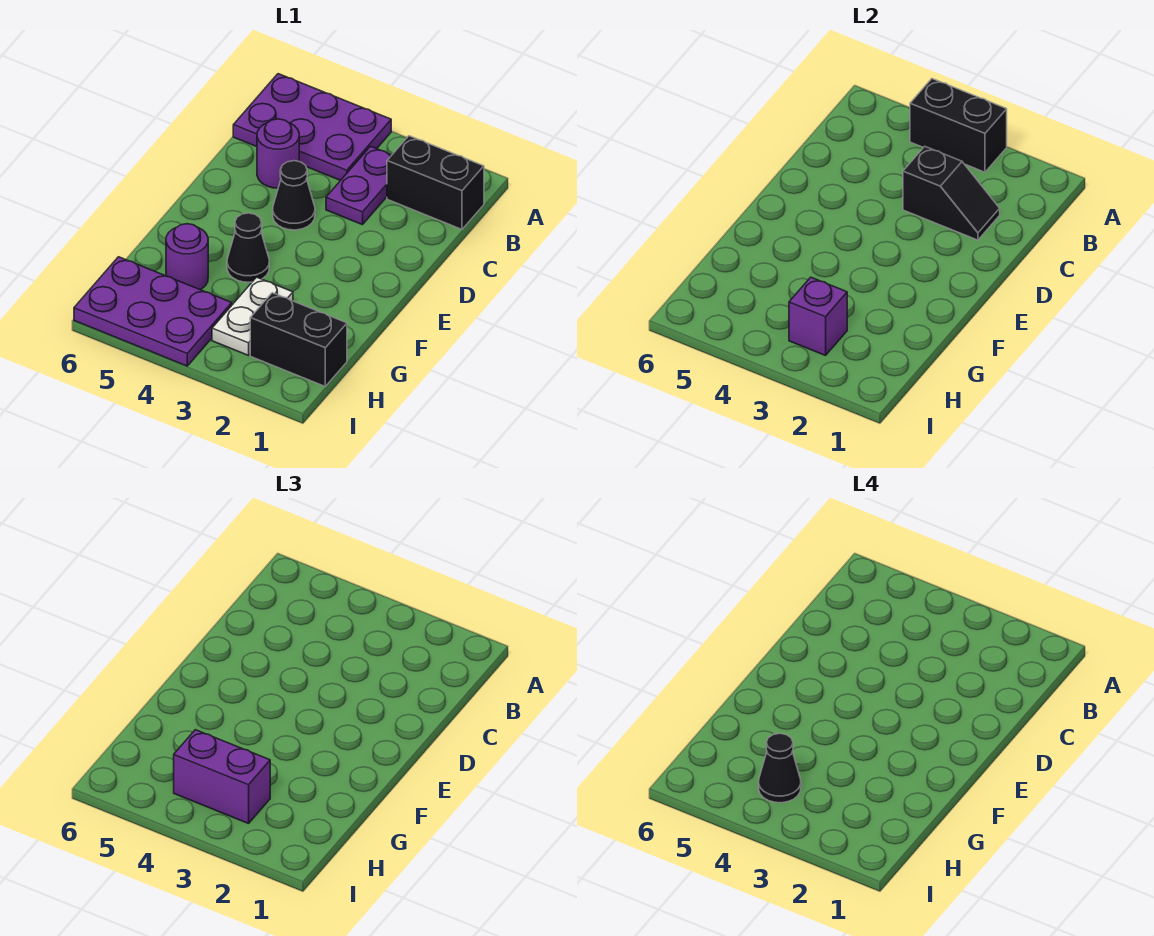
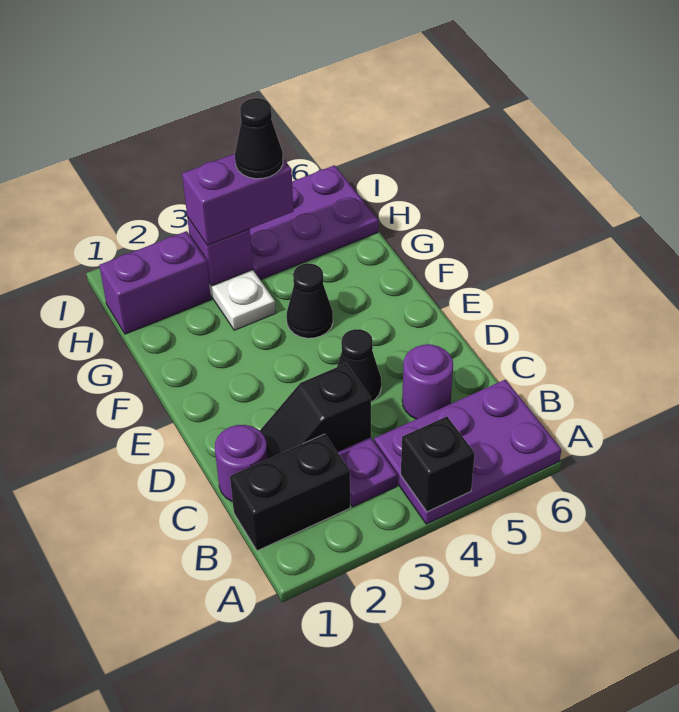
black brick A3:A4 level 2 -> black brick A4 level 2
purple round brick G5 level 1 -> purple round brick C1 level 1
black brick H1:H2 level 1 -> purple brick H1:H2 level 1

